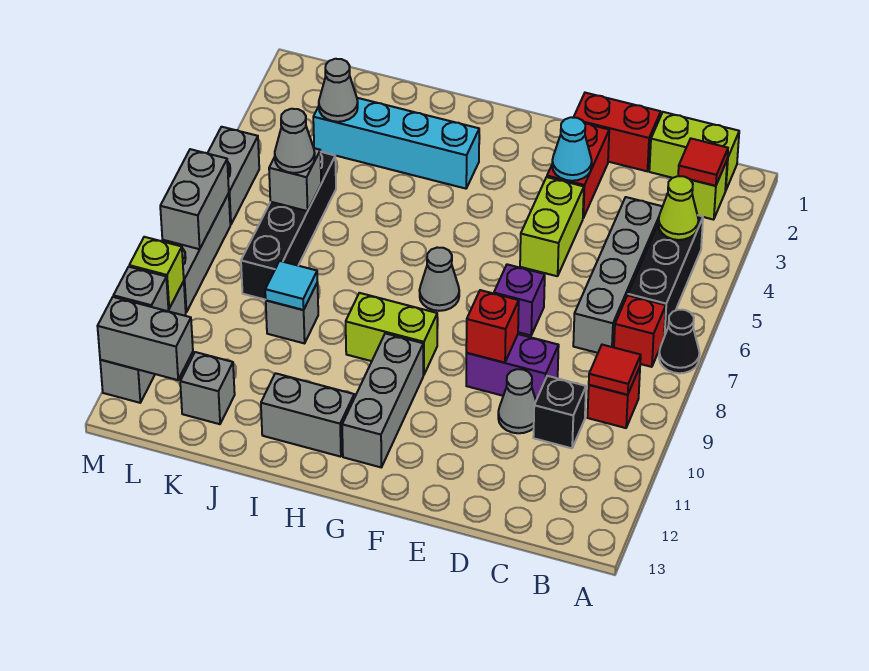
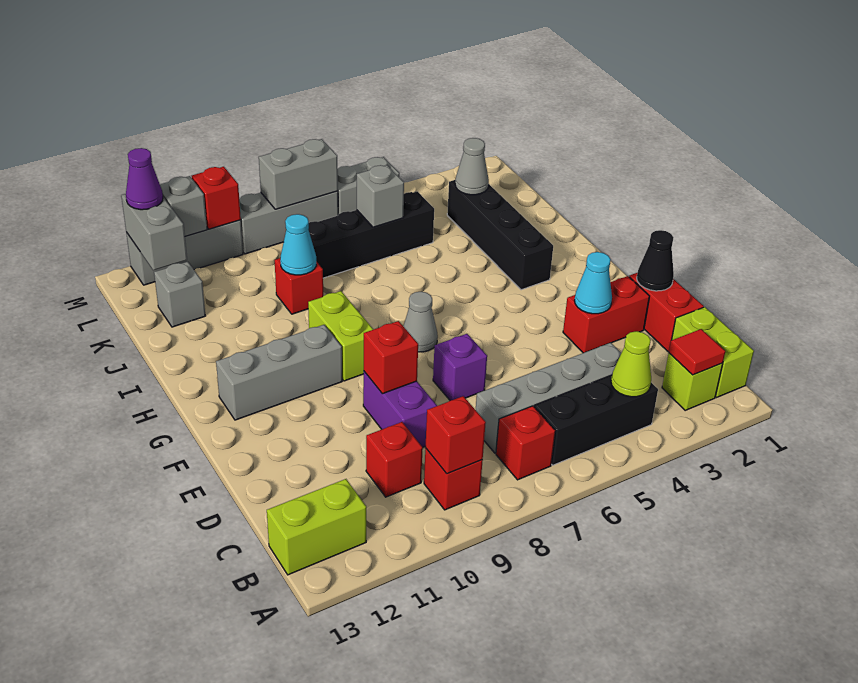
black cone A7 level 1 -> black cone E1 level 2
red tile B9 level 2 -> red brick B9 level 2
black brick C10 level 1 -> red brick C10 level 1
grey cone D10 level 1 -> none
lime brick E4:E5 level 1 -> lime brick B12:B13 level 1
cyan brick H3:K3 level 1 -> black brick H3:K3 level 1
grey brick H12:I12 level 1 -> none
grey brick J9 level 1 -> red brick J9 level 1
cyan tile J9 level 2 -> cyan cone J9 level 2
grey cone K6 level 3 -> none
lime brick M10 level 2 -> red brick M10 level 2
none -> purple cone M12 level 3

